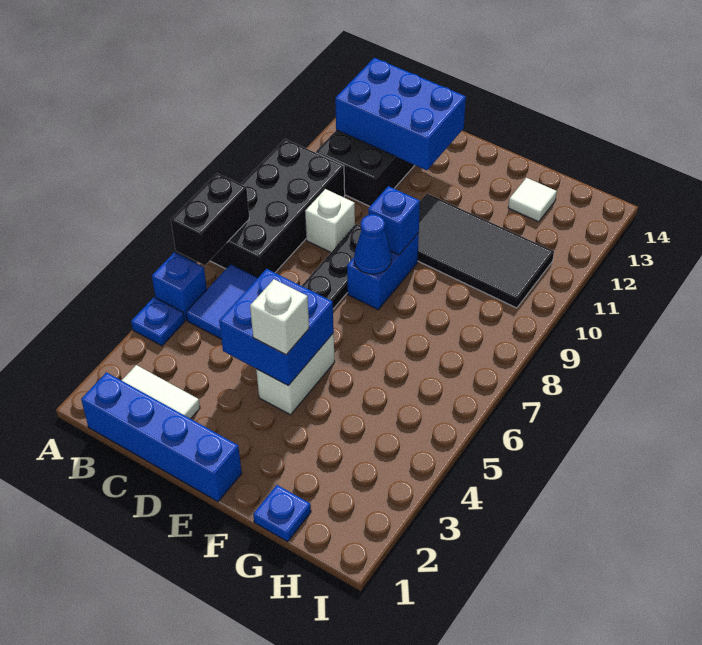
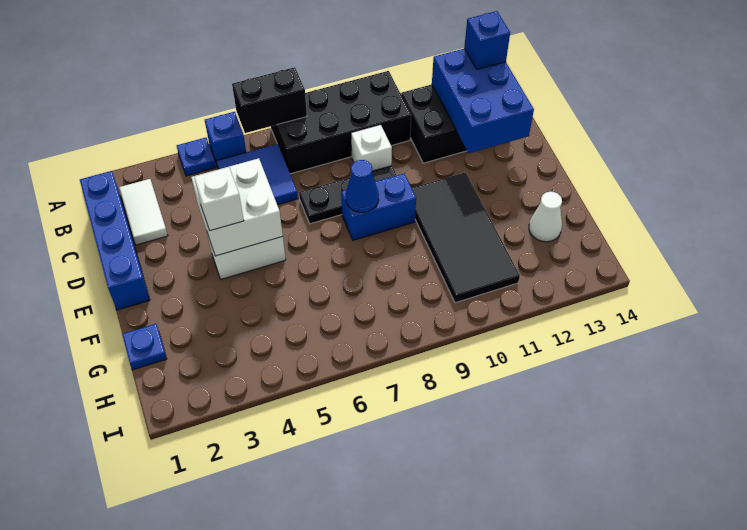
blue brick D4:E5 level 2 -> white brick D4:E5 level 2
blue brick E9 level 2 -> blue brick B13 level 3
white tile G13 level 1 -> white cone G13 level 1

